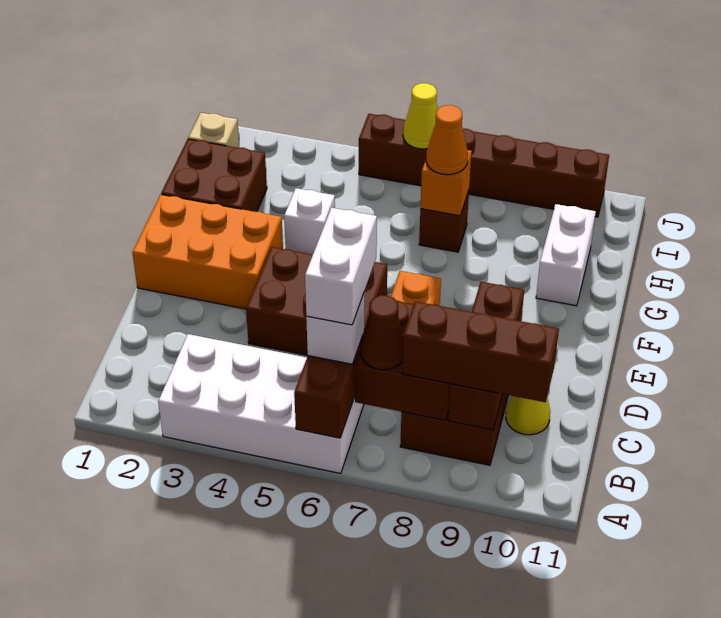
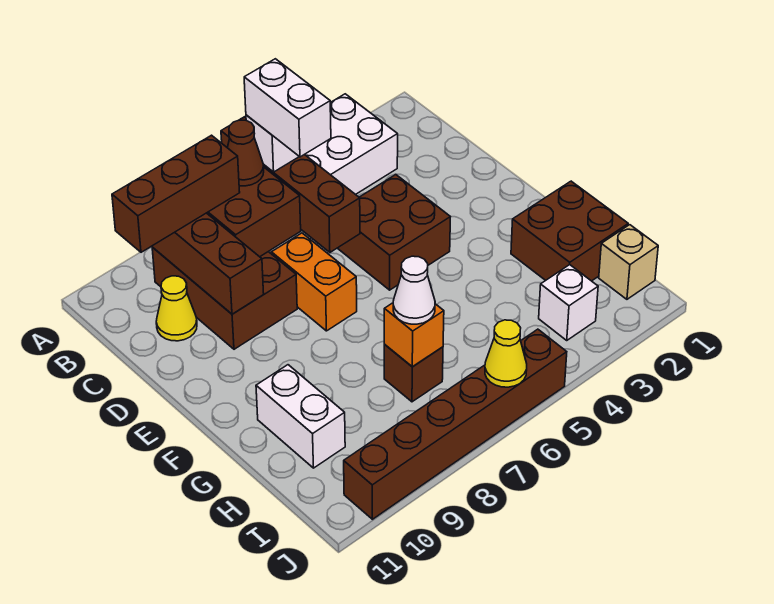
orange brick E1:F3 level 1 -> none
white brick G4 level 1 -> white brick I3 level 1
orange cone H7 level 3 -> white cone H7 level 3

